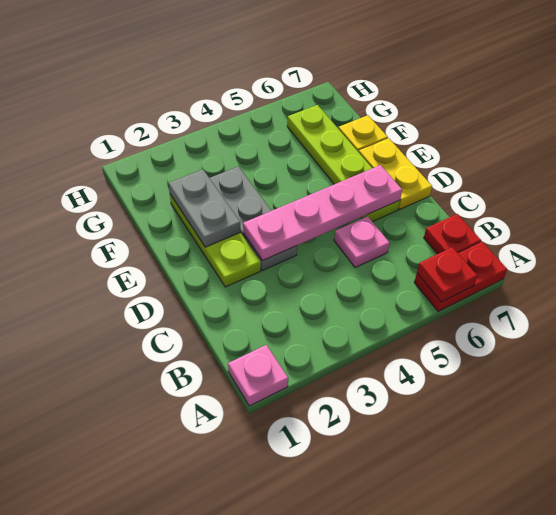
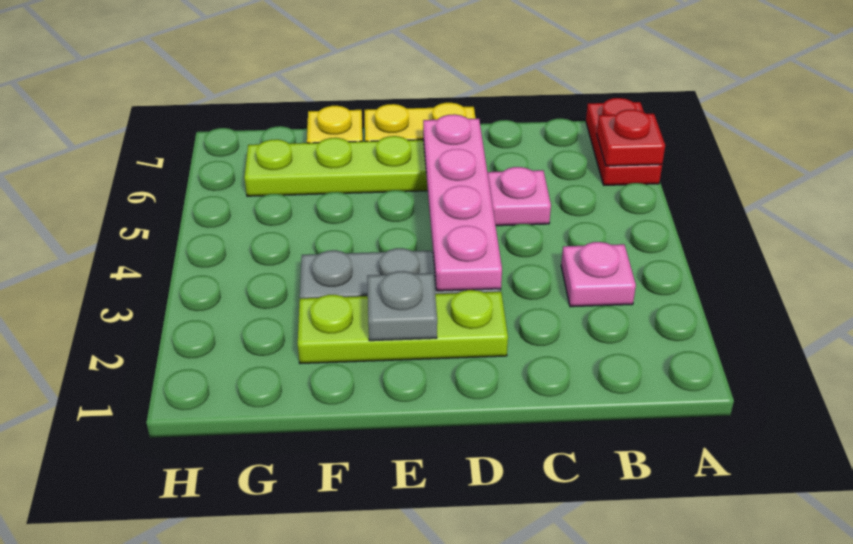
pink plate A1 level 1 -> pink plate B3 level 1
red plate B7 level 1 -> none
grey plate E2:F2 level 2 -> grey plate E2 level 2

